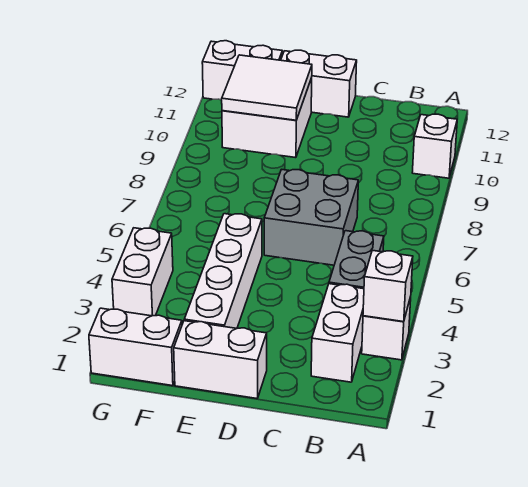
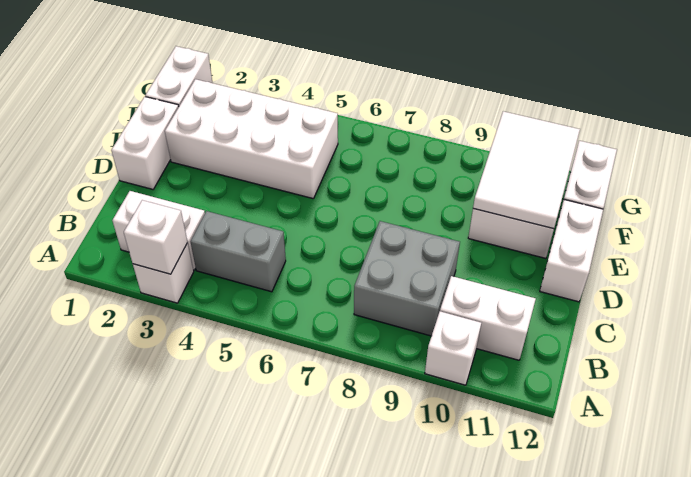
grey brick C6:D7 level 1 -> grey brick B8:C9 level 1
white brick E2:E5 level 1 -> white brick E2:F5 level 1
white tile E10:F11 level 2 -> white tile E10:G11 level 2
white brick G3:G4 level 1 -> white brick B10:B11 level 1

